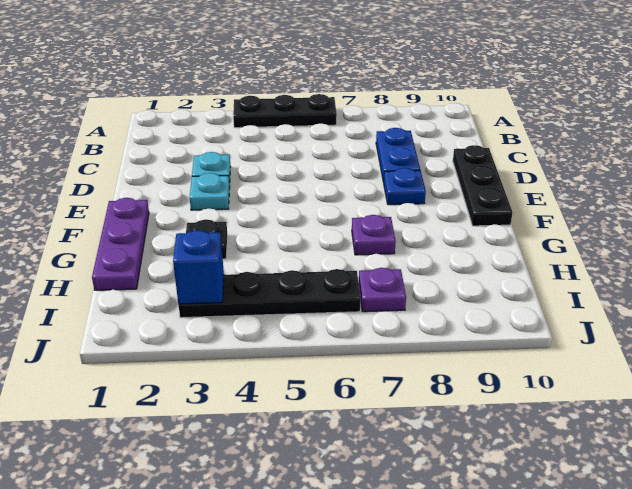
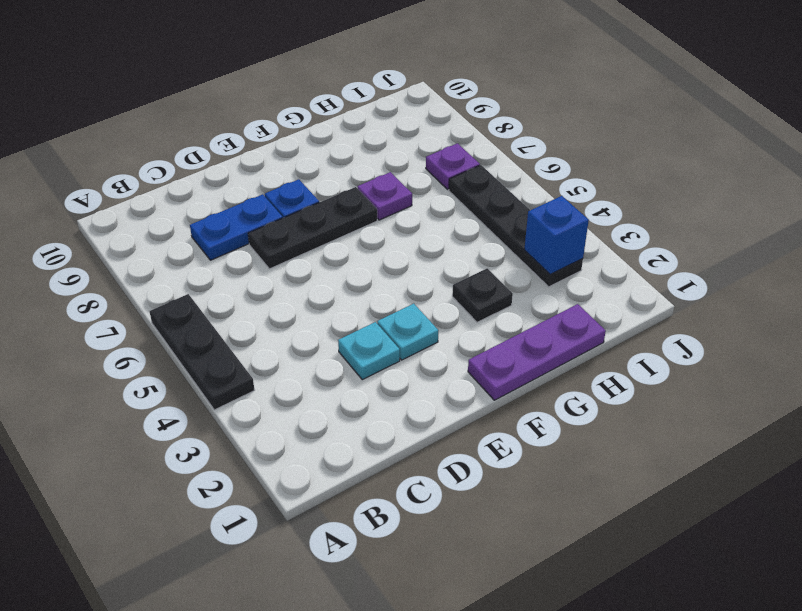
black plate D10:F10 level 1 -> black plate D7:F7 level 1

